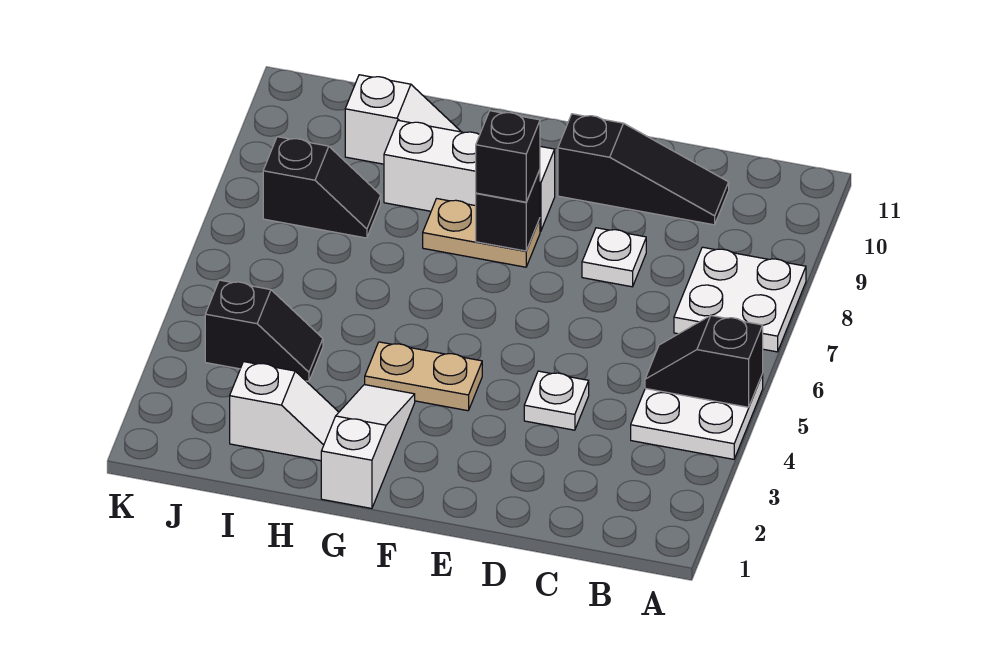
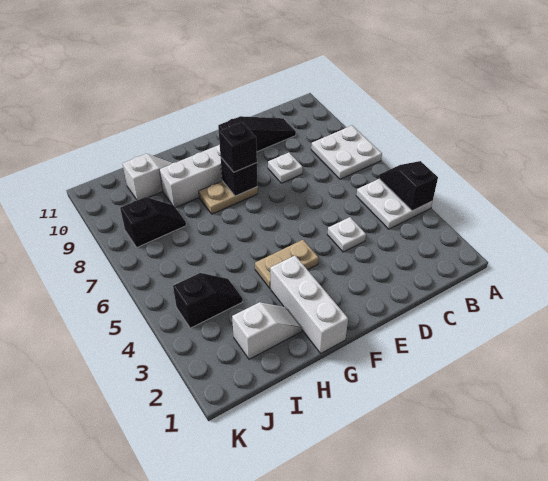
black slope A5:B5 level 2 top A -> black slope A4:A5 level 2 top 4
white slope G1:G3 level 1 top 1 -> white brick G1:G3 level 1

